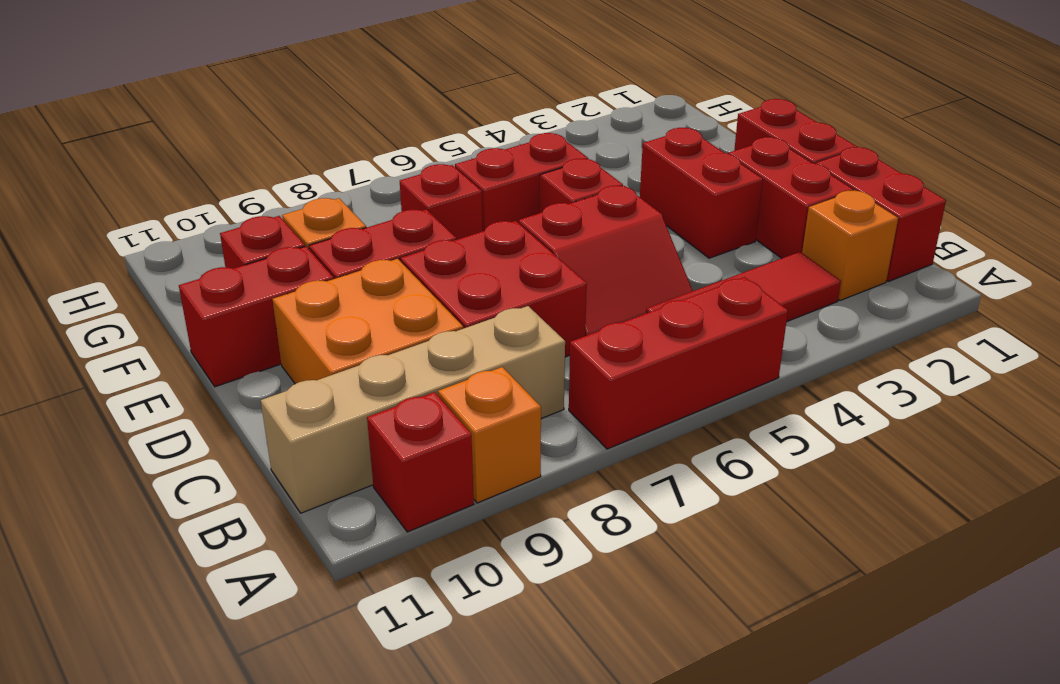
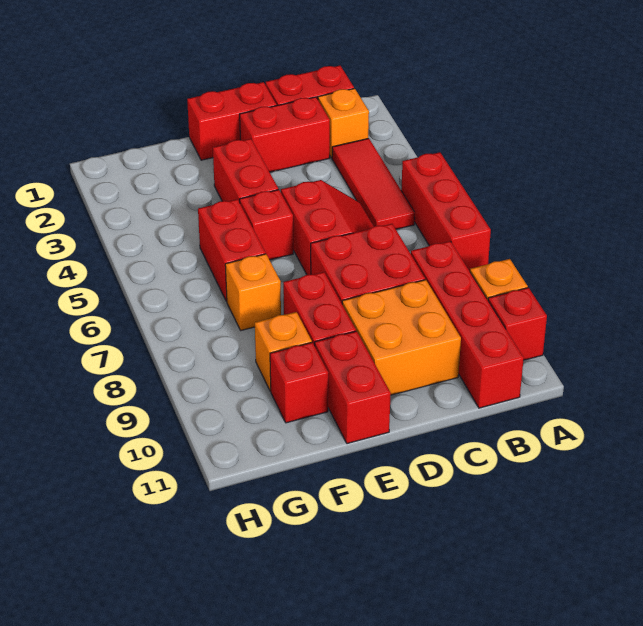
tan brick B8:B11 level 1 -> red brick B8:B11 level 1
red brick D3:E3 level 1 -> red brick E3:E4 level 1
red brick F7 level 1 -> orange brick F7 level 1

